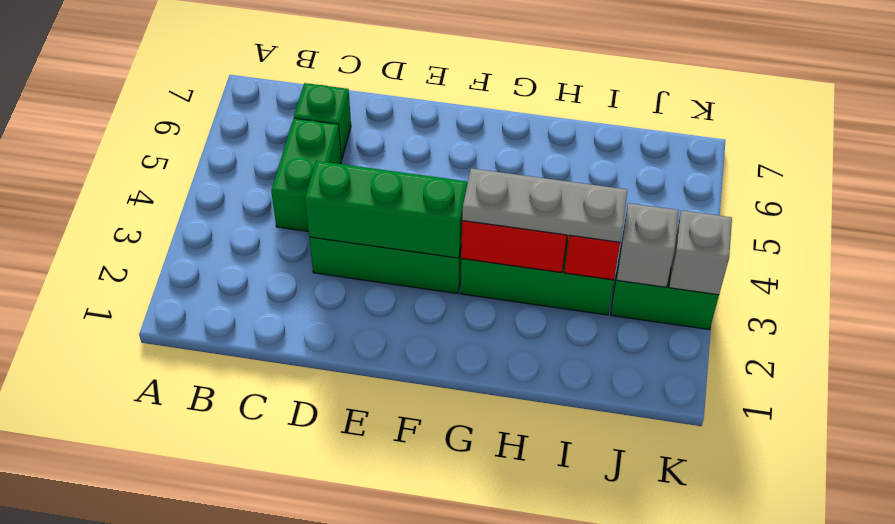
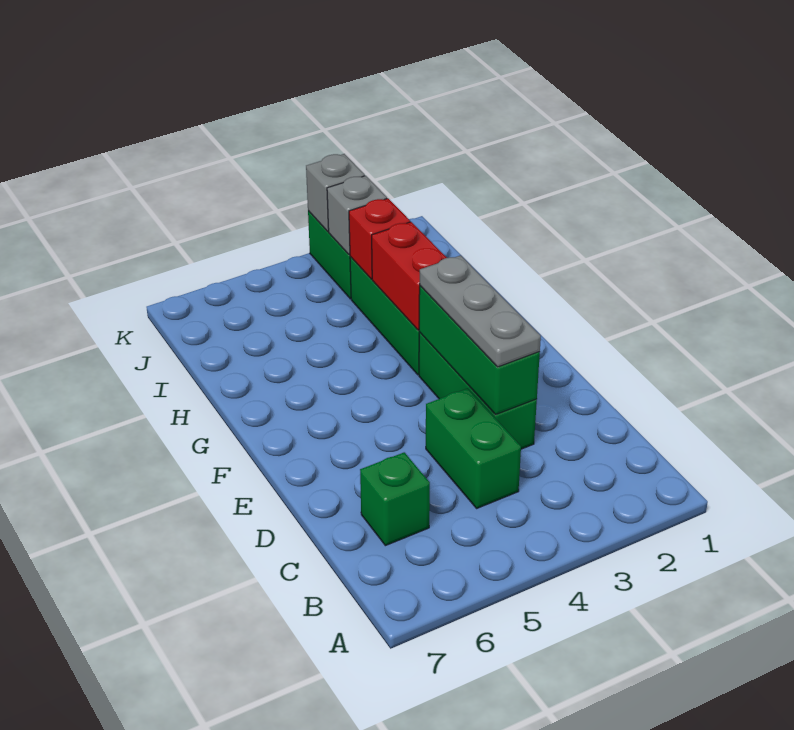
green brick C4:C5 level 1 -> green brick C4:D4 level 1
grey plate G3:I3 level 3 -> grey plate D3:F3 level 3

